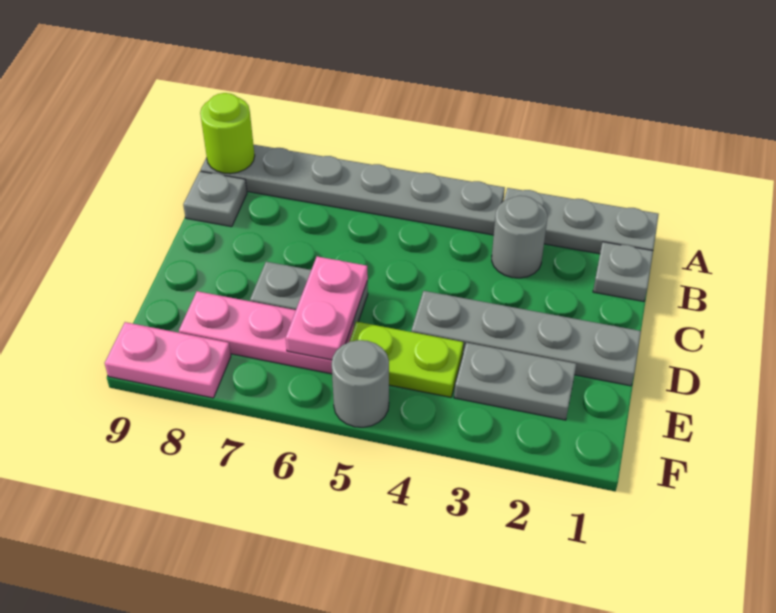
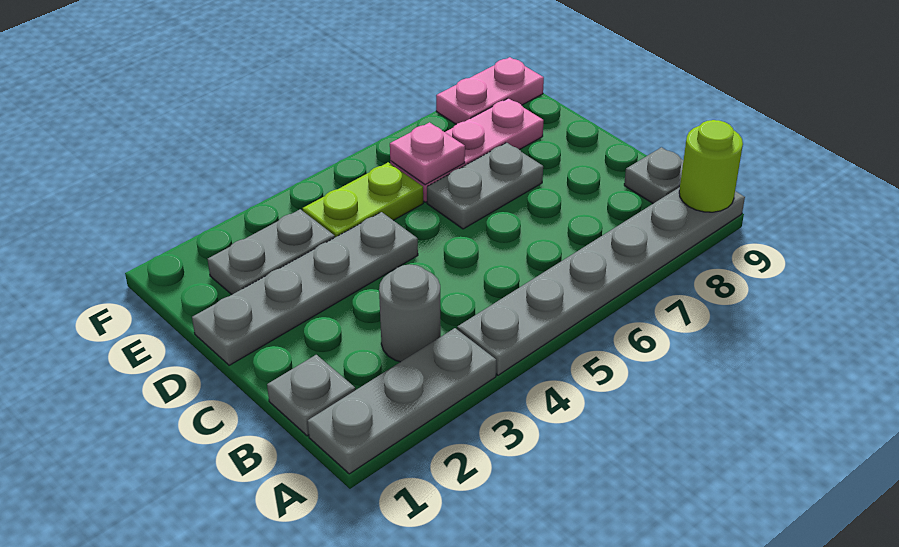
pink plate D6:E6 level 2 -> pink plate E6 level 2
grey round brick F5 level 1 -> none

